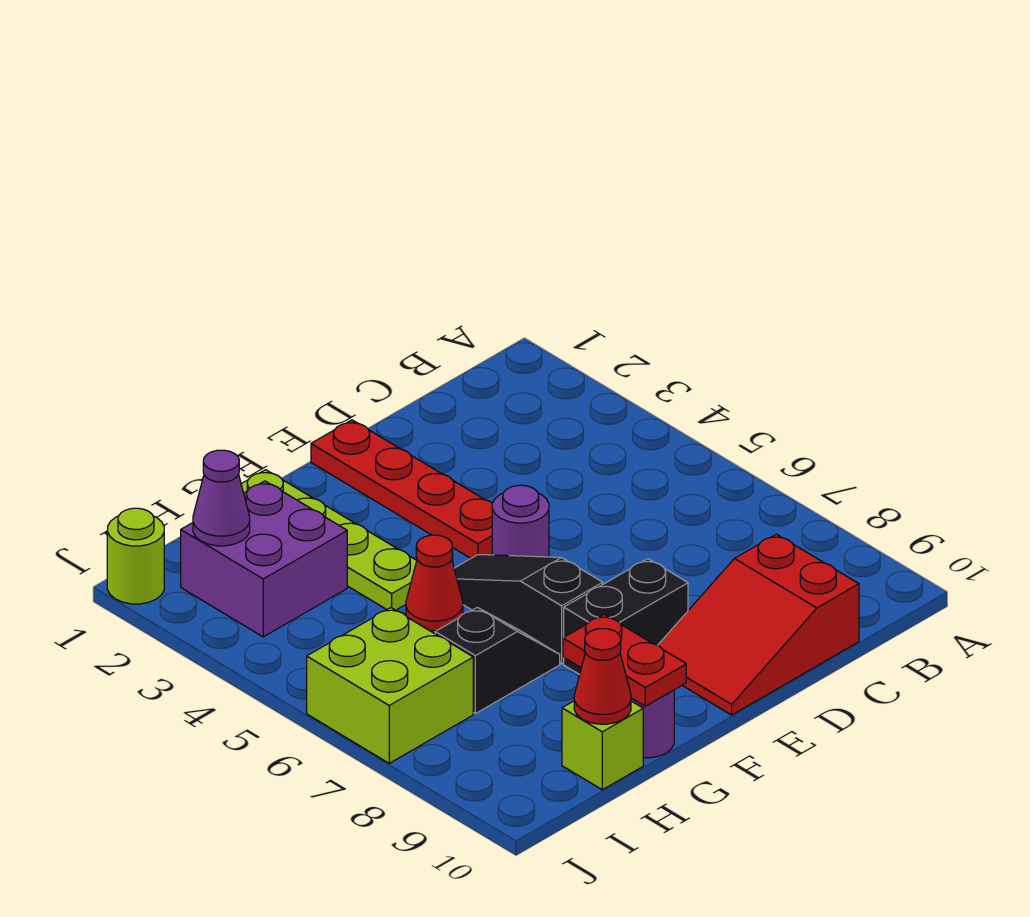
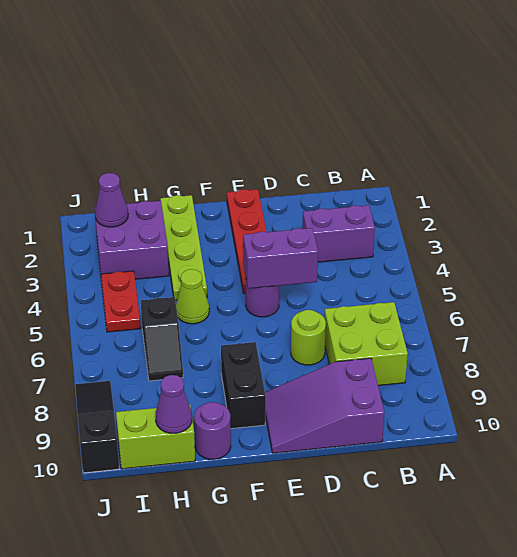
none -> purple brick B3:C3 level 1
red slope C9:E10 level 1 top C -> purple slope C9:E10 level 1 top C
none -> purple brick D5:E5 level 2
black brick E8:F8 level 1 -> black brick F8:F9 level 1
black slope F5:F7 level 1 top 7 -> black slope J8:J10 level 1 top 10
red cone G5 level 1 -> lime cone G5 level 1
black slope G7:H7 level 1 top H -> black slope H6:H7 level 1 top 6
red plate G9:G10 level 2 -> red plate I4:I5 level 1
lime brick H10 level 1 -> lime brick H10:I10 level 1
red cone H10 level 2 -> purple cone H10 level 2
lime brick I6:J7 level 1 -> lime brick B7:C8 level 1
lime round brick J1 level 1 -> lime round brick D7 level 1

